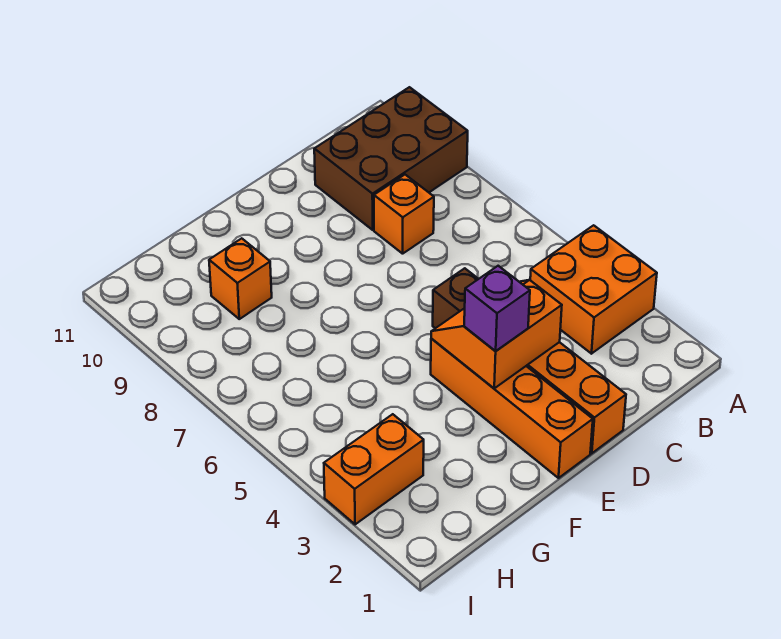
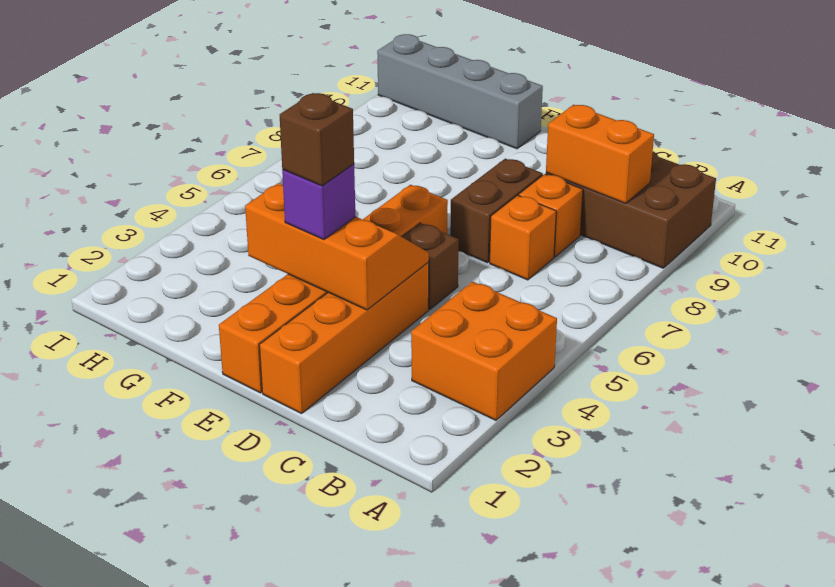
orange slope D3:E4 level 2 top 3 -> orange slope D3:F4 level 2 top 3
none -> brown brick D7:D8 level 1
orange brick E1:E4 level 1 -> orange brick E1:E6 level 1
none -> brown brick E3 level 4
none -> grey brick F11:I11 level 1
orange brick G9 level 1 -> orange brick C7 level 1
orange brick H3:I3 level 1 -> orange brick B9:C9 level 2

